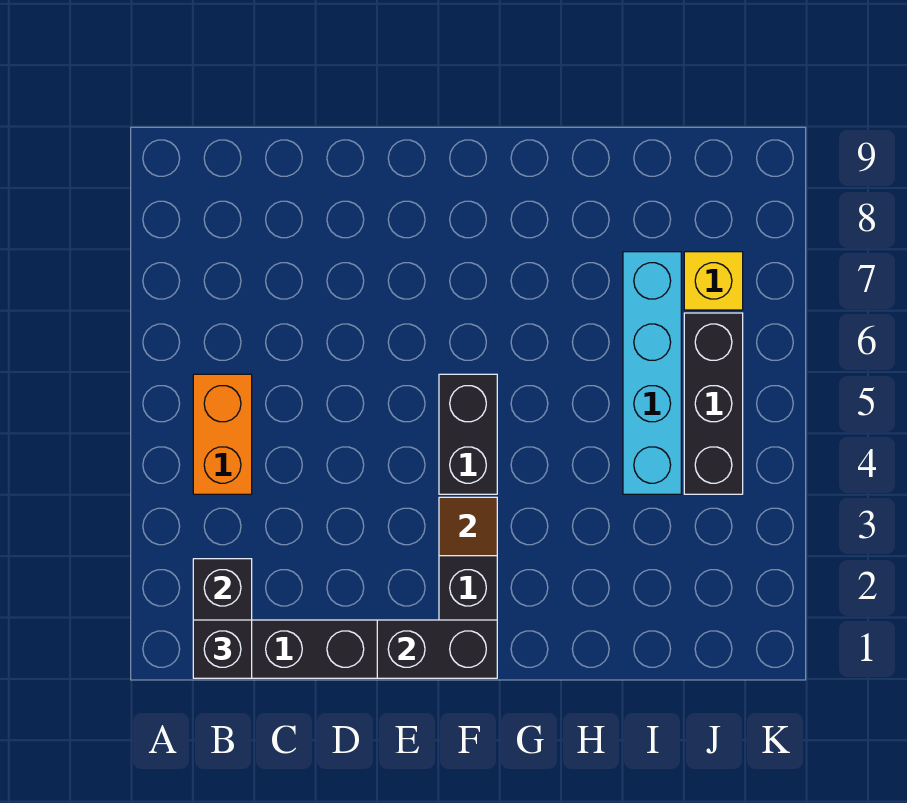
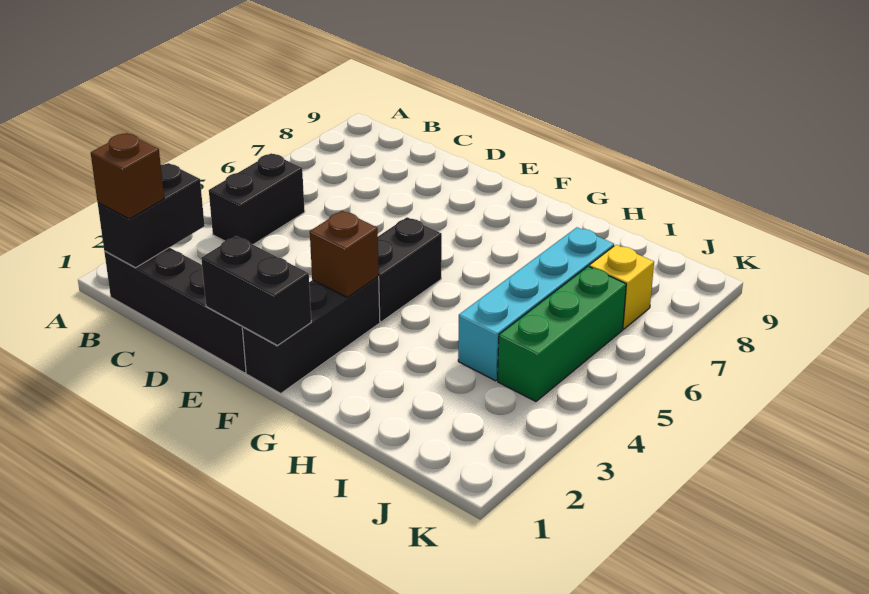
black brick B1 level 3 -> brown brick B1 level 3
orange brick B4:B5 level 1 -> black brick B4:B5 level 1
brown tile F3 level 2 -> brown brick F3 level 2
black brick J4:J6 level 1 -> green brick J4:J6 level 1

